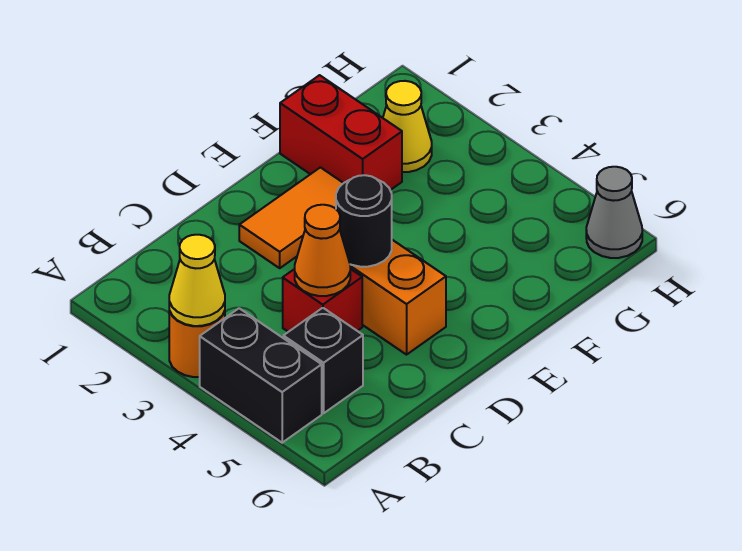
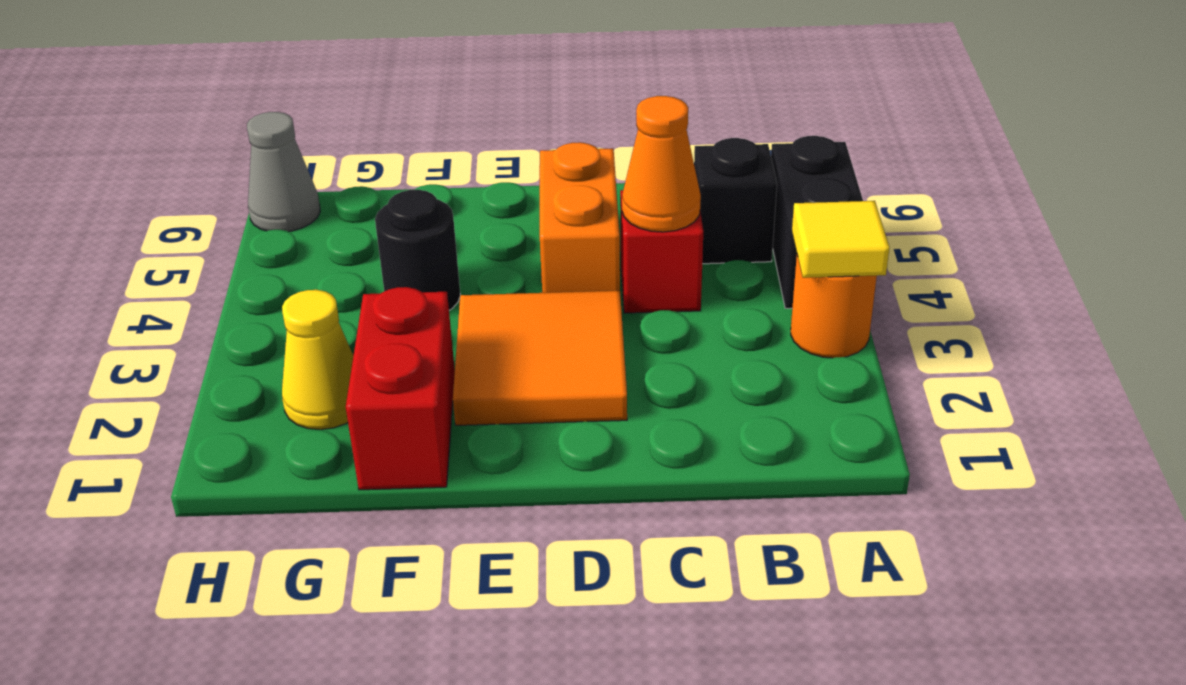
yellow cone A3 level 2 -> yellow tile A3 level 2
orange tile D2:E2 level 1 -> orange tile D2:E3 level 1
black round brick D4 level 2 -> black round brick F4 level 1

